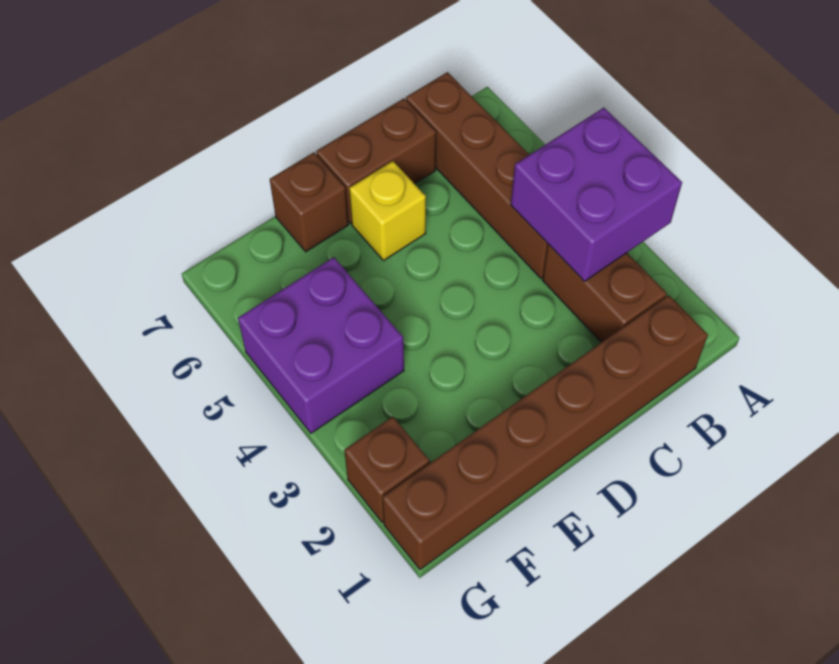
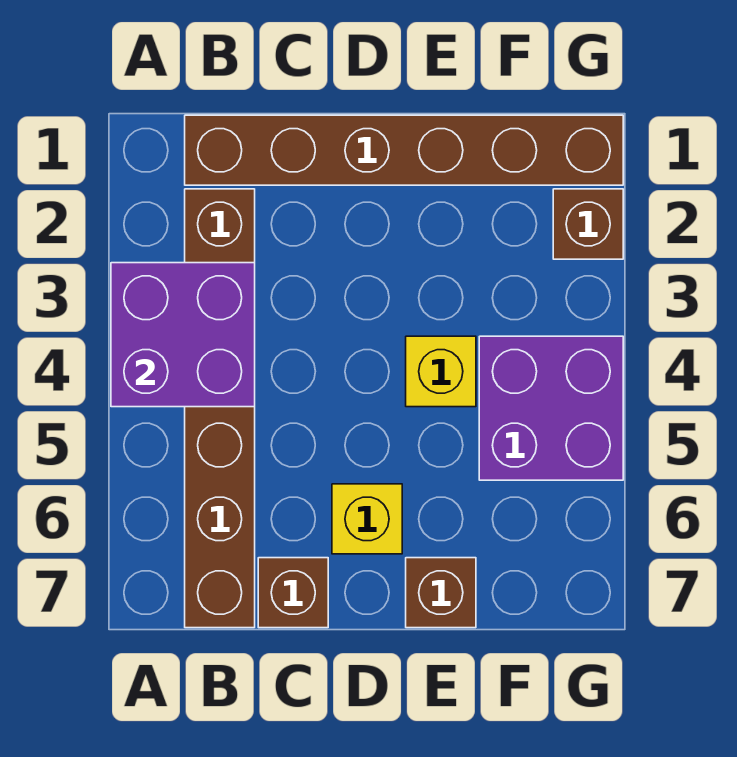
brown brick C7:D7 level 1 -> brown brick C7 level 1
none -> yellow brick E4 level 1

